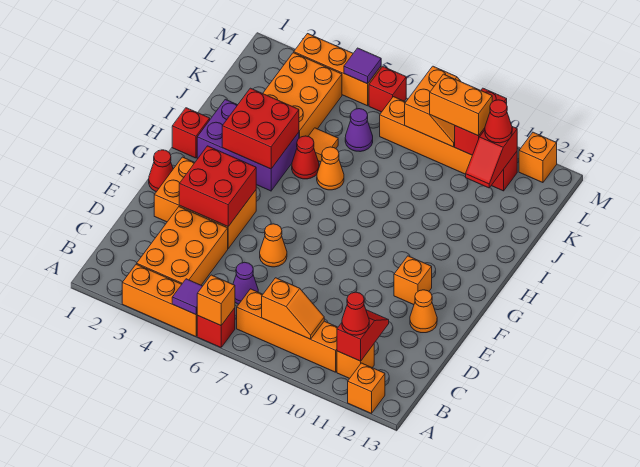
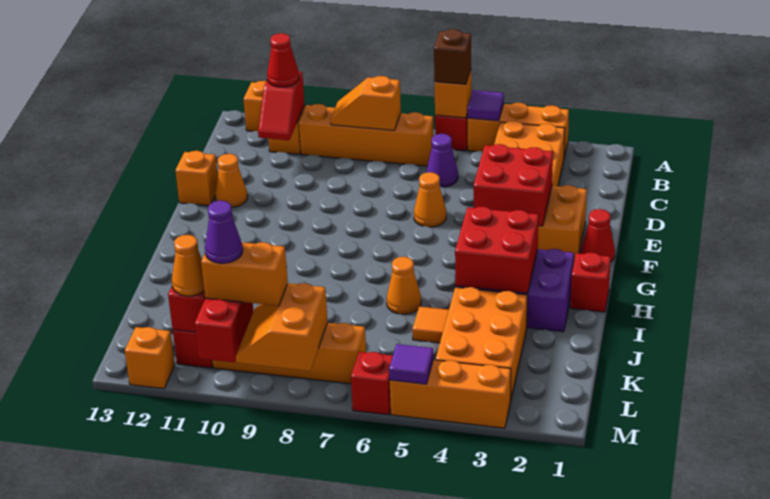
none -> brown brick A6 level 3
orange brick F11 level 1 -> orange brick E13 level 1
red cone I5 level 1 -> none
purple cone K6 level 1 -> purple cone L10 level 4
red cone L11 level 3 -> orange cone L11 level 3

